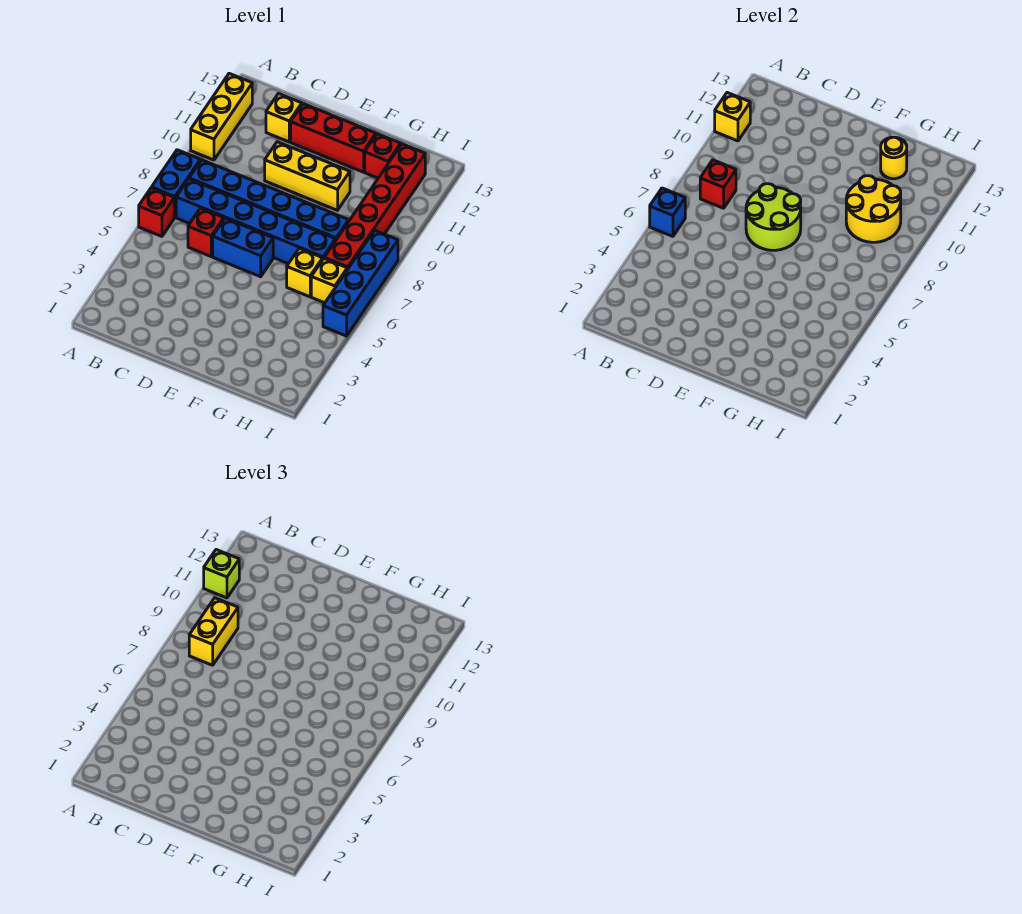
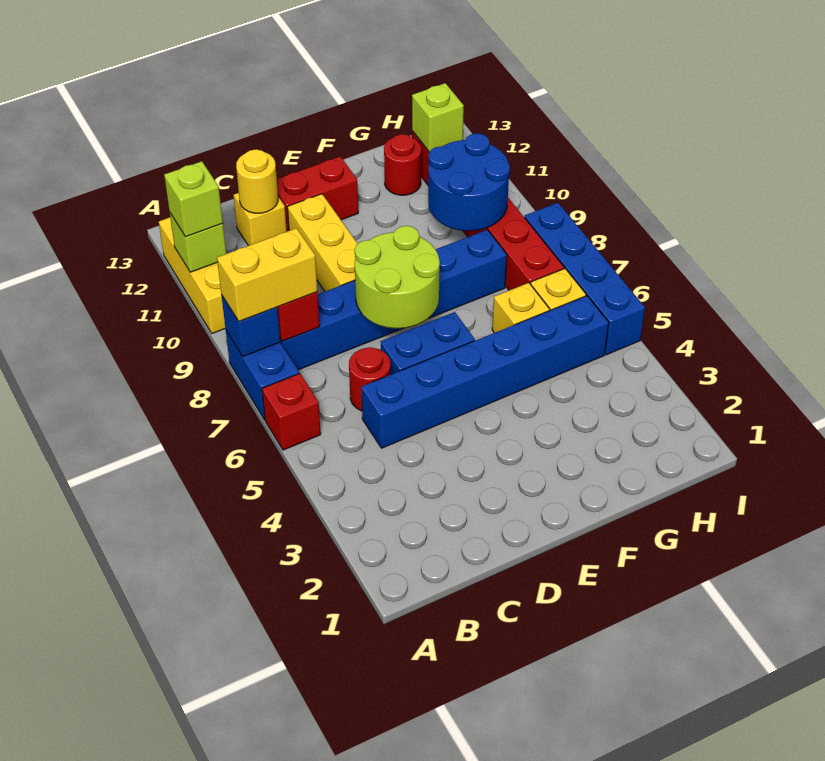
blue brick A6 level 2 -> blue brick A8 level 2
yellow brick A11 level 2 -> lime brick A11 level 2
blue brick B7:G7 level 1 -> blue brick C5:H5 level 1
yellow brick B8:B9 level 3 -> yellow brick A8:B8 level 3
red brick C6 level 1 -> red round brick C6 level 1
yellow brick D10:F10 level 1 -> yellow brick D9:D11 level 1
red brick D12:F12 level 1 -> red brick D12:E12 level 1
yellow round brick G9:H10 level 2 -> blue round brick G9:H10 level 2
red brick G12 level 1 -> red round brick G12 level 1
yellow round brick G12 level 2 -> yellow round brick C12 level 2
none -> lime brick H12 level 2

